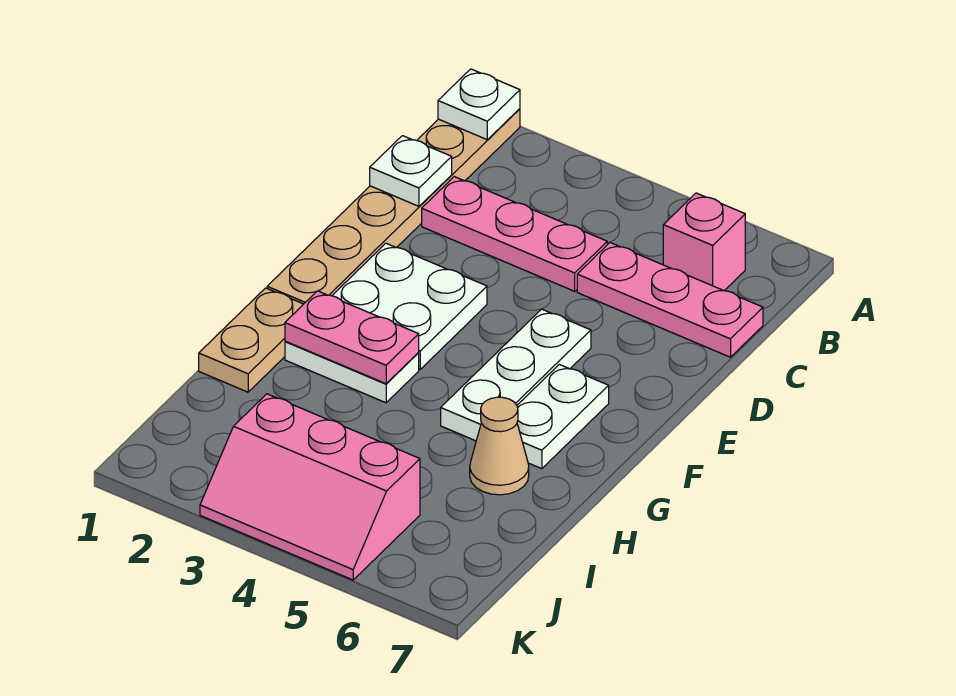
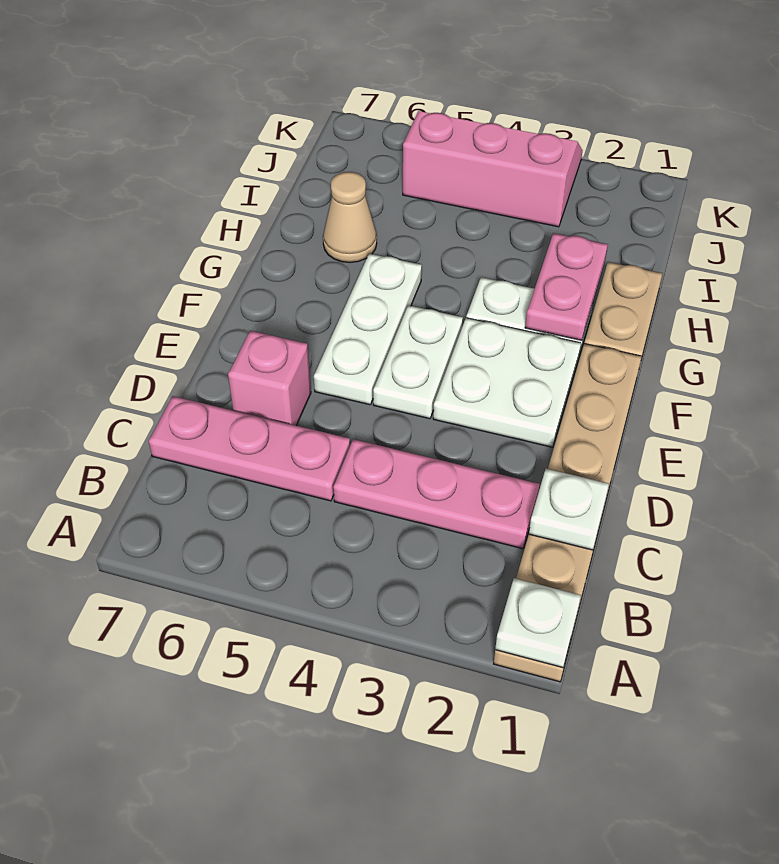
pink brick B6 level 1 -> pink brick D6 level 1
white plate F6:G6 level 1 -> white plate E4:F4 level 1
pink plate G2:G3 level 2 -> pink plate G2:H2 level 2

